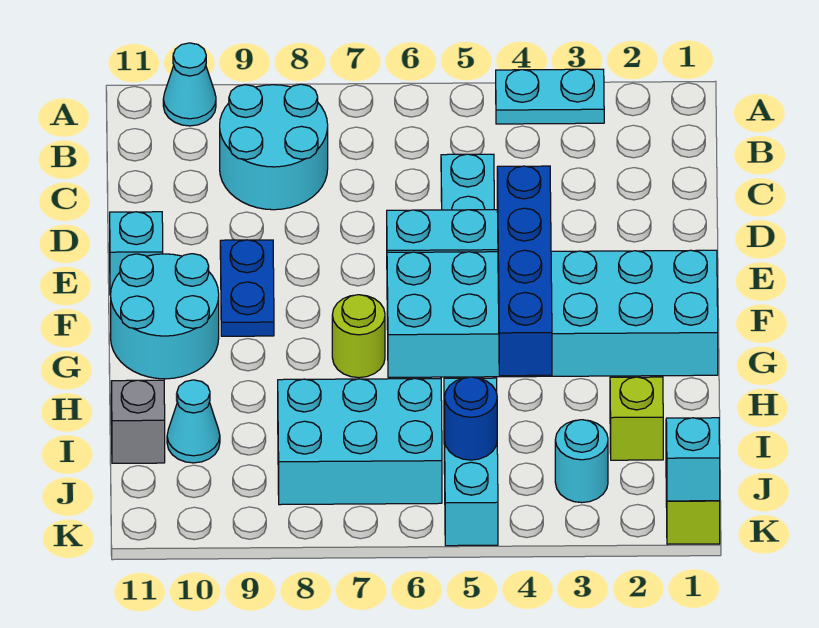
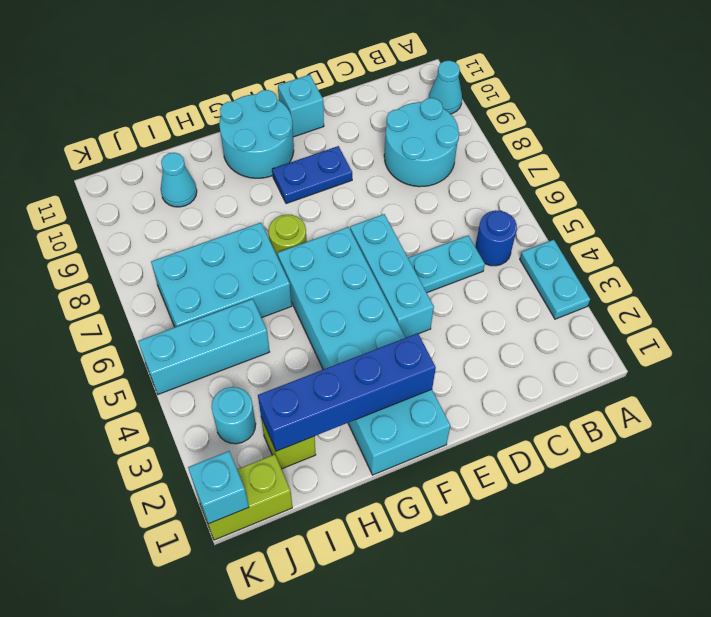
blue brick E4:H4 level 2 -> blue brick F2:I2 level 2
cyan brick I6:J8 level 1 -> cyan brick H6:J7 level 1
grey brick I11 level 1 -> none
blue round brick J5 level 2 -> blue round brick B5 level 1

